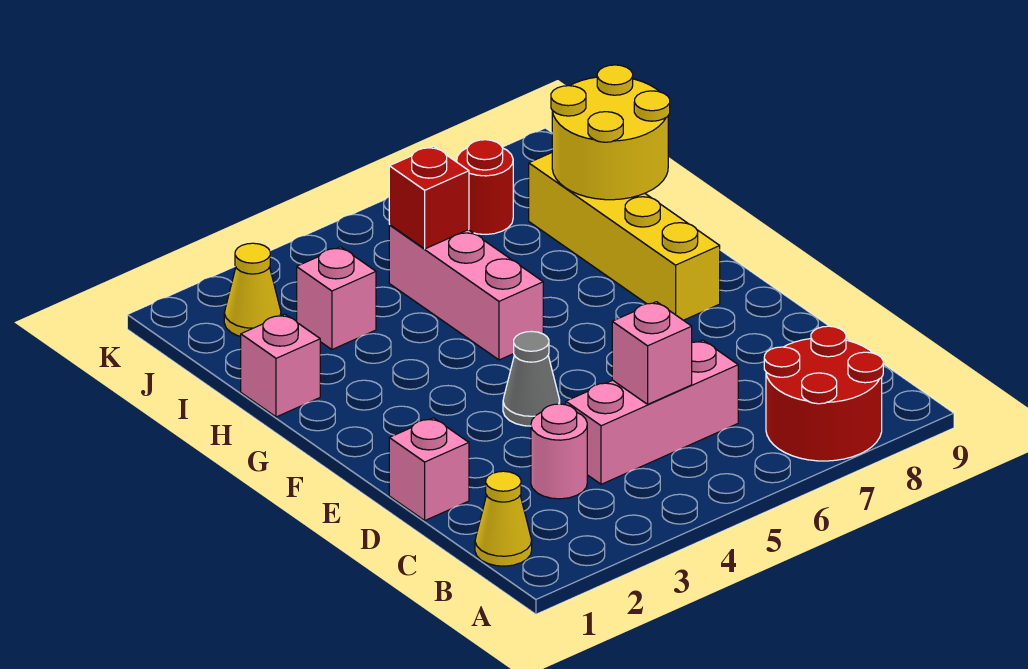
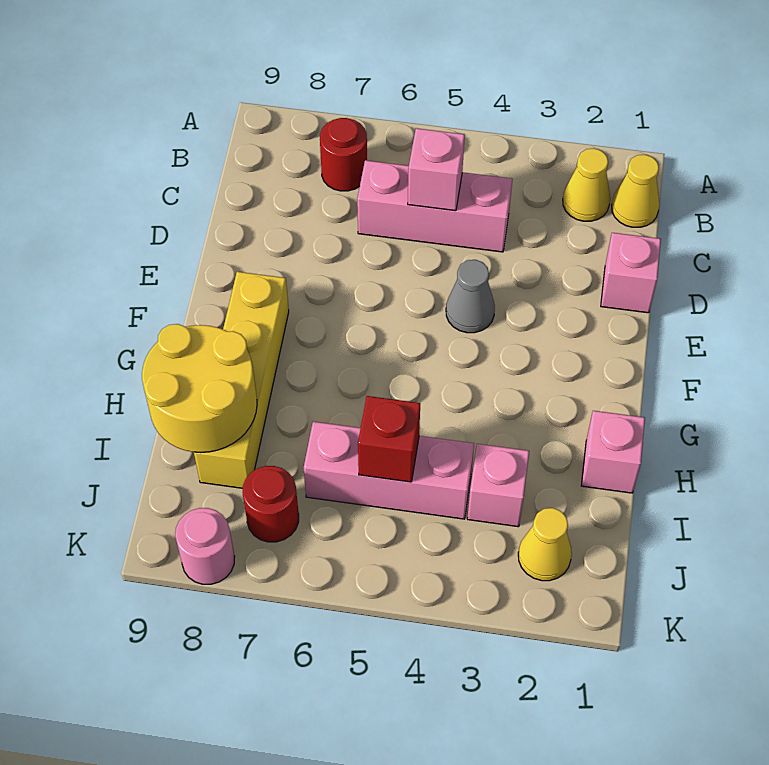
red round brick A7:B8 level 1 -> red round brick B7 level 1
none -> yellow cone B2 level 1
pink round brick C3 level 1 -> pink round brick K8 level 1
pink brick G5:I5 level 1 -> pink brick I4:I6 level 1

